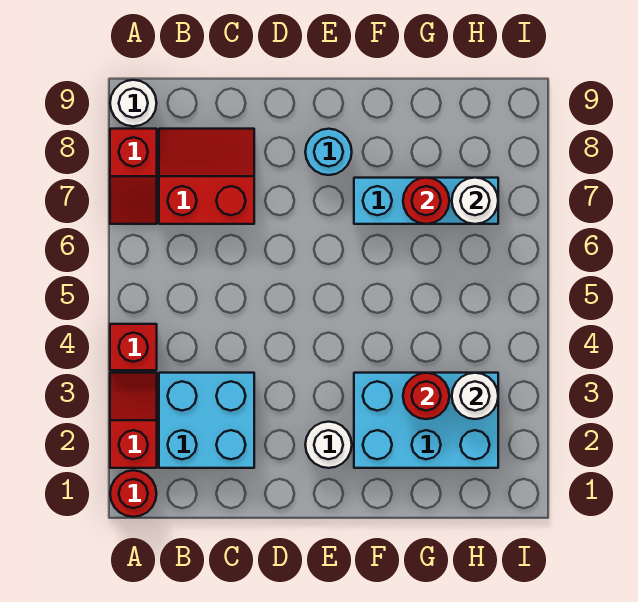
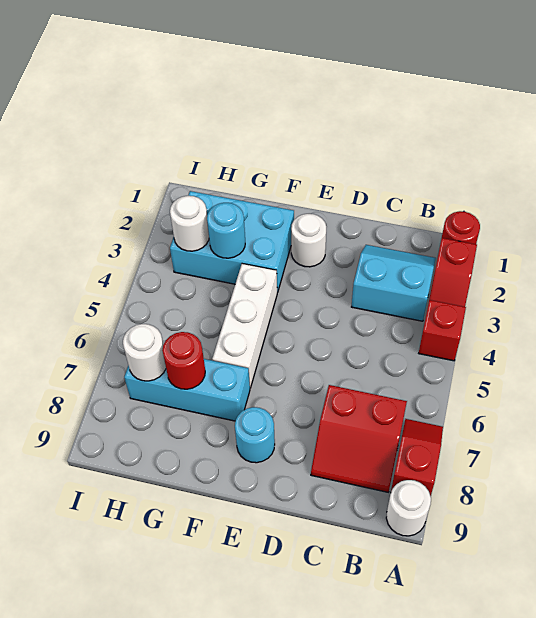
cyan brick B2:C3 level 1 -> cyan slope B2:C3 level 1 top 3
none -> white brick F4:F6 level 1
red round brick G3 level 2 -> cyan round brick G3 level 2

